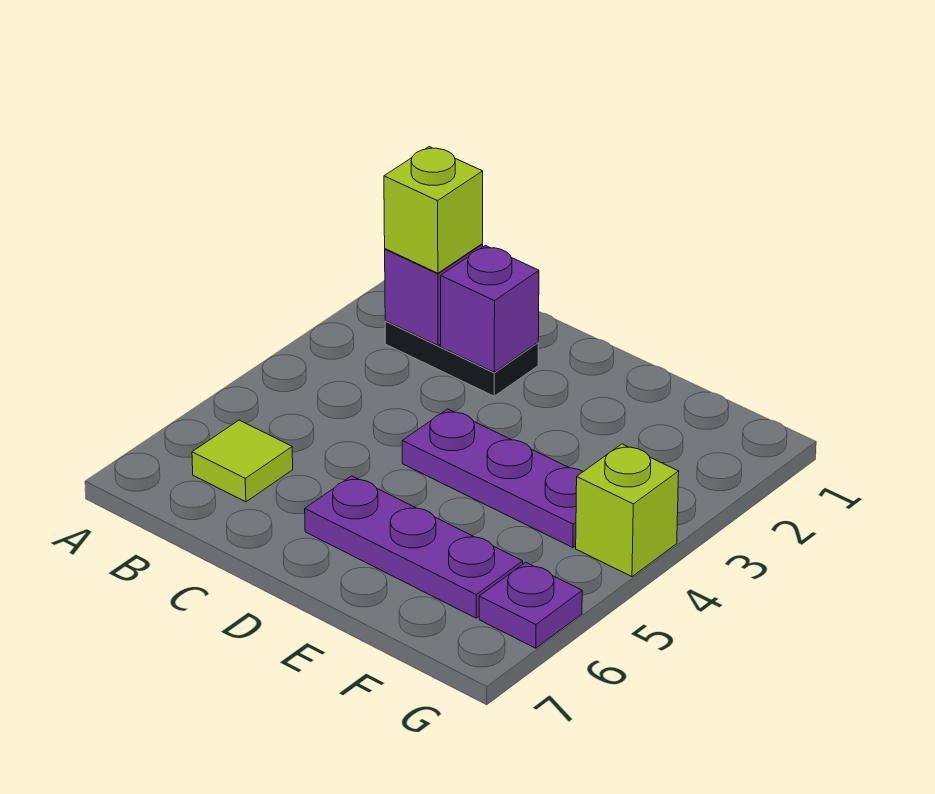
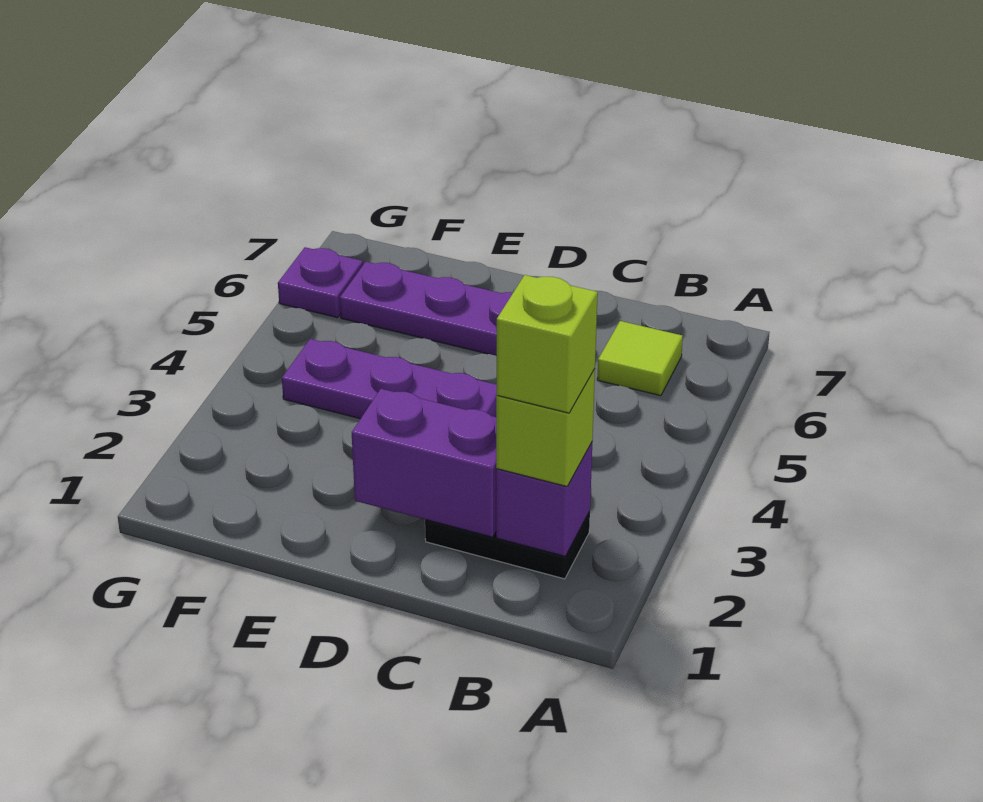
purple brick C2 level 2 -> purple brick C2:D2 level 2
lime brick G4 level 1 -> lime brick B2 level 4

